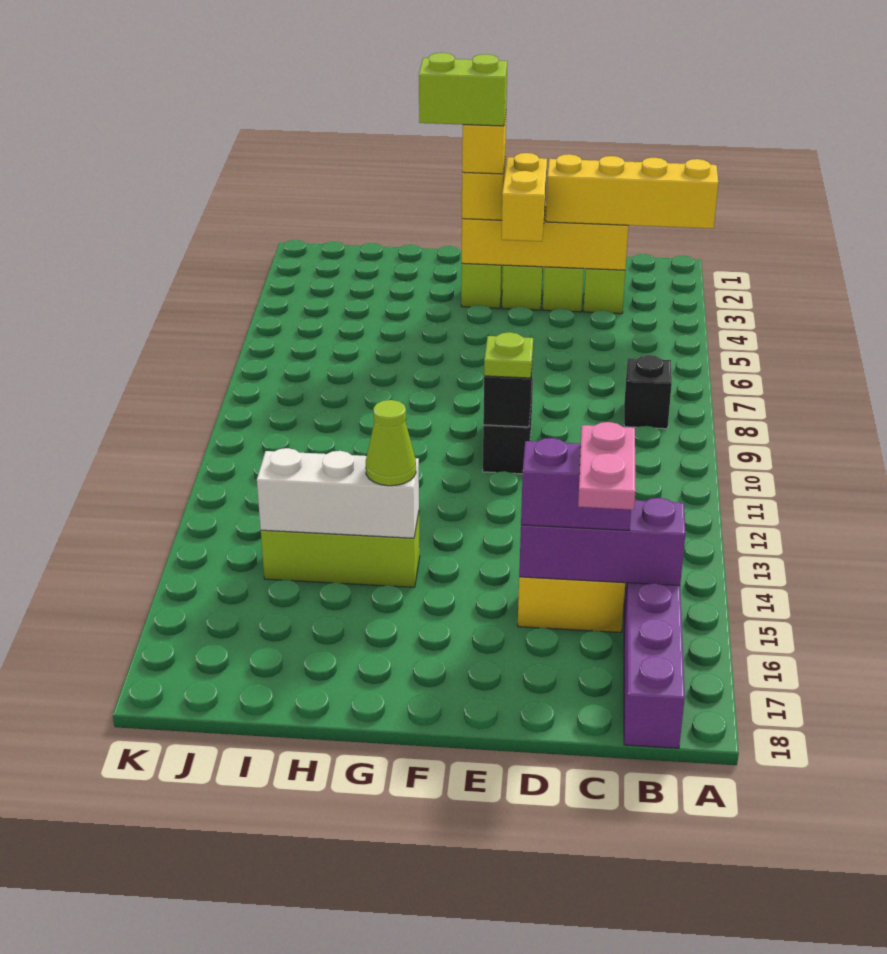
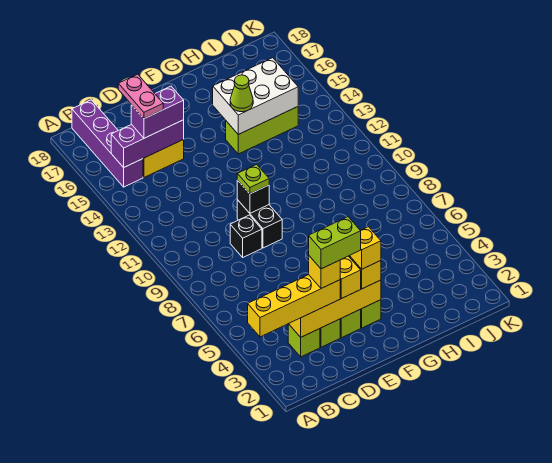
black brick B8 level 1 -> black brick D9 level 1
none -> yellow brick D3 level 4
lime brick F3:G3 level 5 -> lime brick D3:E3 level 5
white brick G14:I14 level 2 -> white brick G14:I15 level 2

